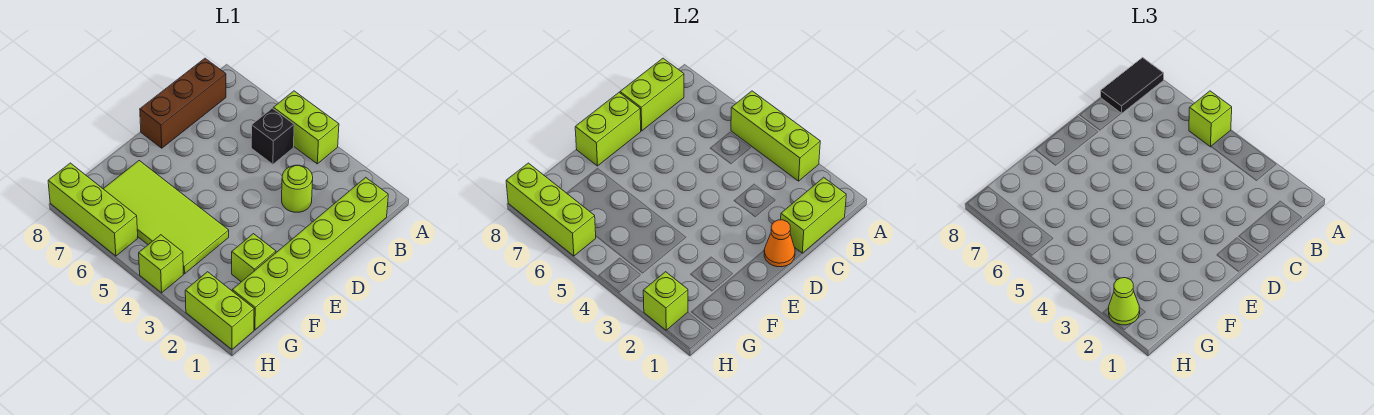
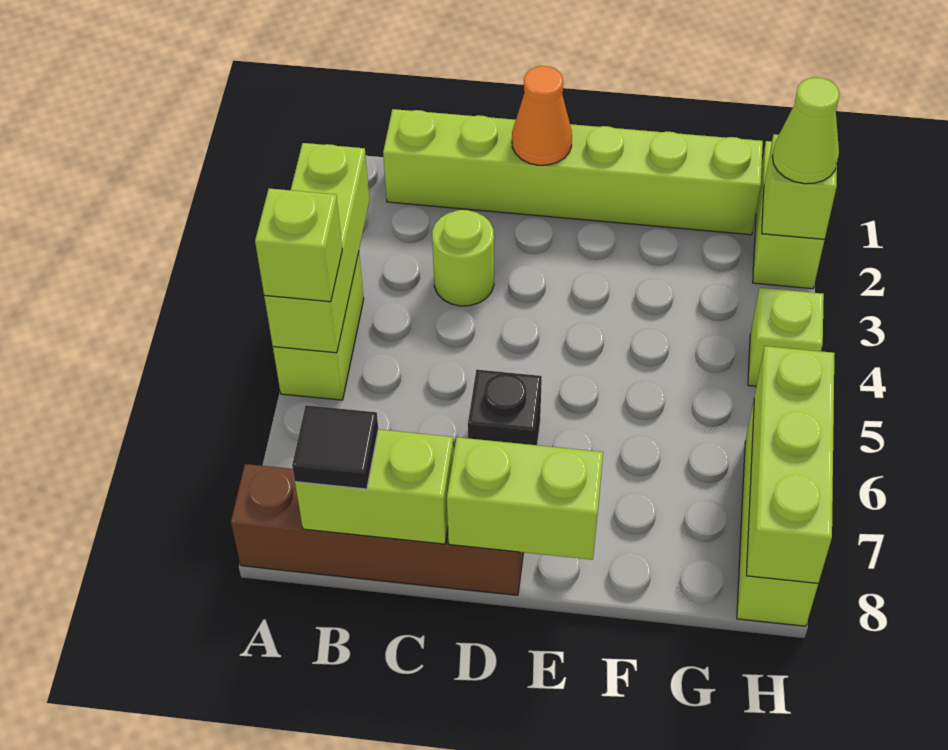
black tile A8:B8 level 3 -> black tile B8 level 3
lime brick B1:C1 level 2 -> none
black brick B5 level 1 -> black brick D6 level 1
brown brick B8:D8 level 1 -> brown brick A8:D8 level 1
lime brick F2 level 1 -> none
lime tile F4:G7 level 1 -> none

